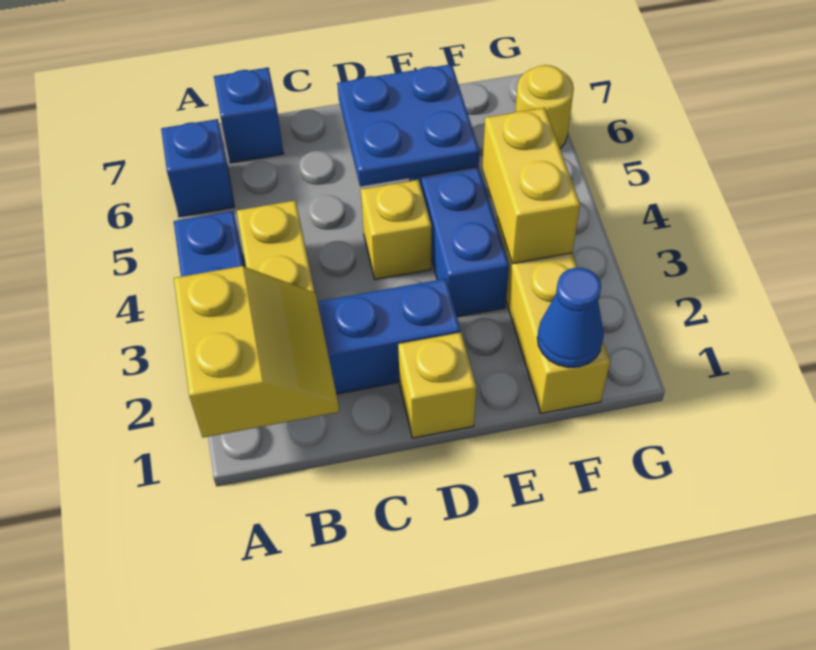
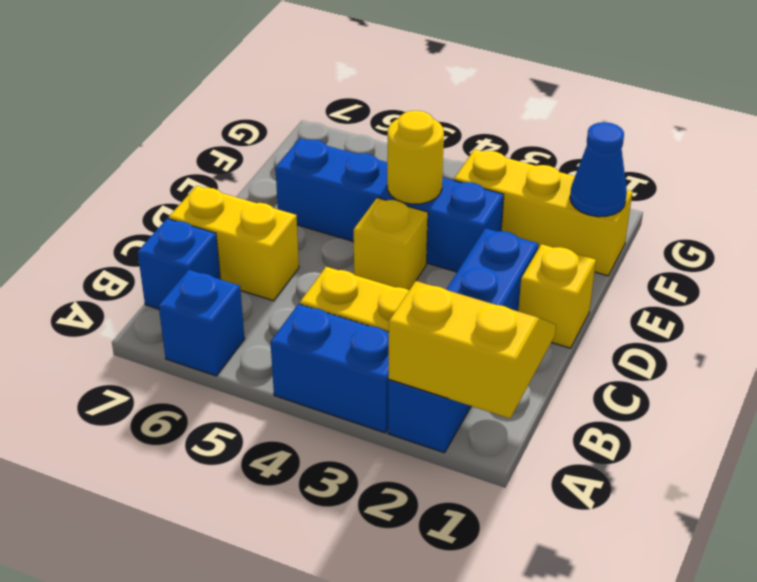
blue plate D5:E6 level 2 -> none
yellow brick F3:F4 level 2 -> yellow brick C6:C7 level 1
yellow round brick G6 level 1 -> yellow round brick E4 level 2

